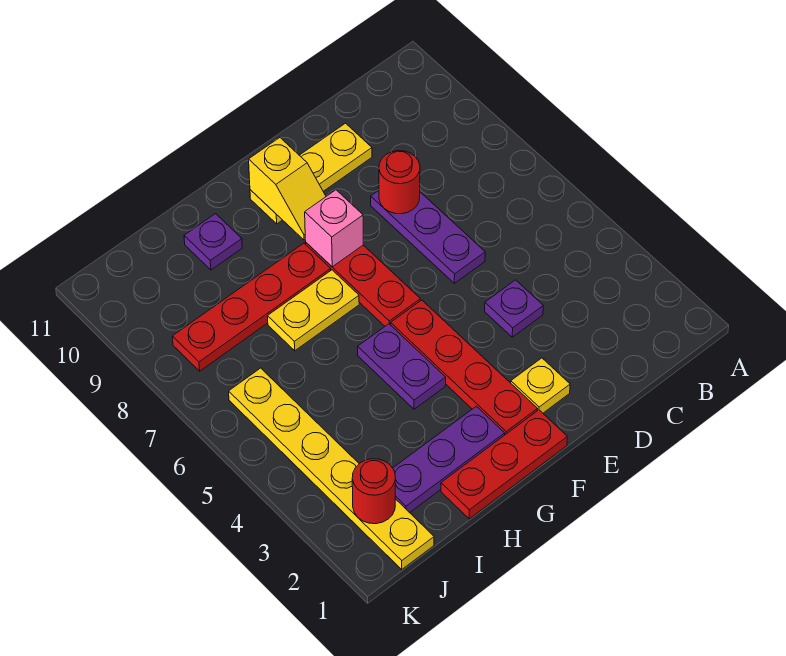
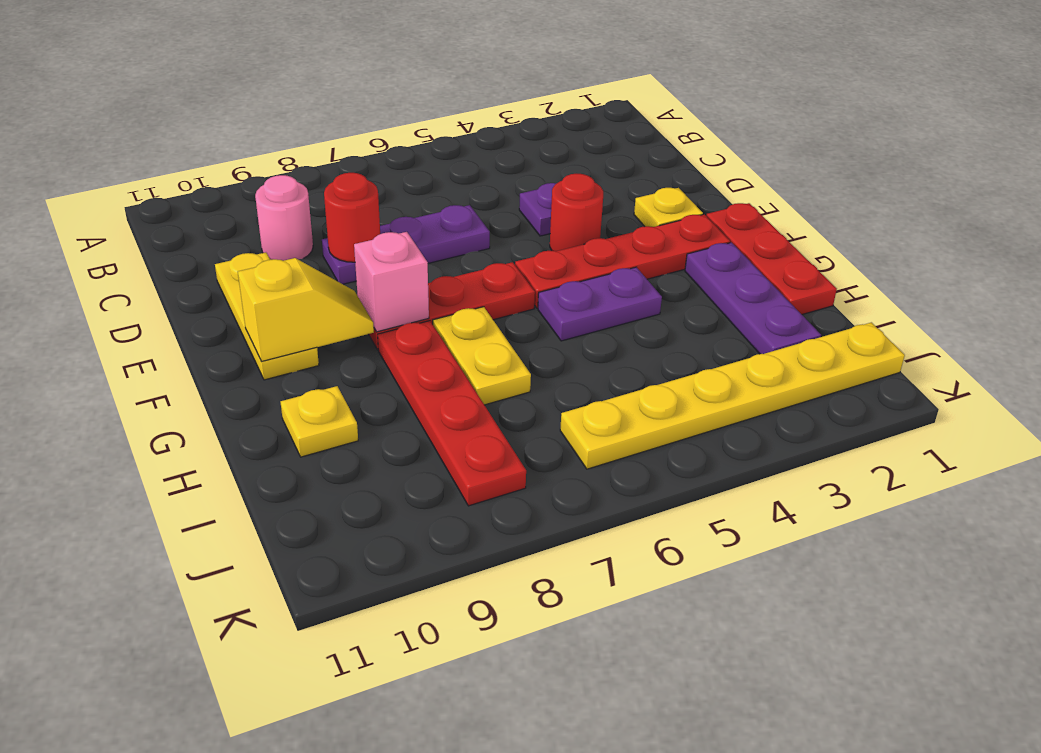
none -> pink round brick C9 level 1
purple plate H10 level 1 -> yellow plate H10 level 1
red round brick J2 level 2 -> red round brick E4 level 1

